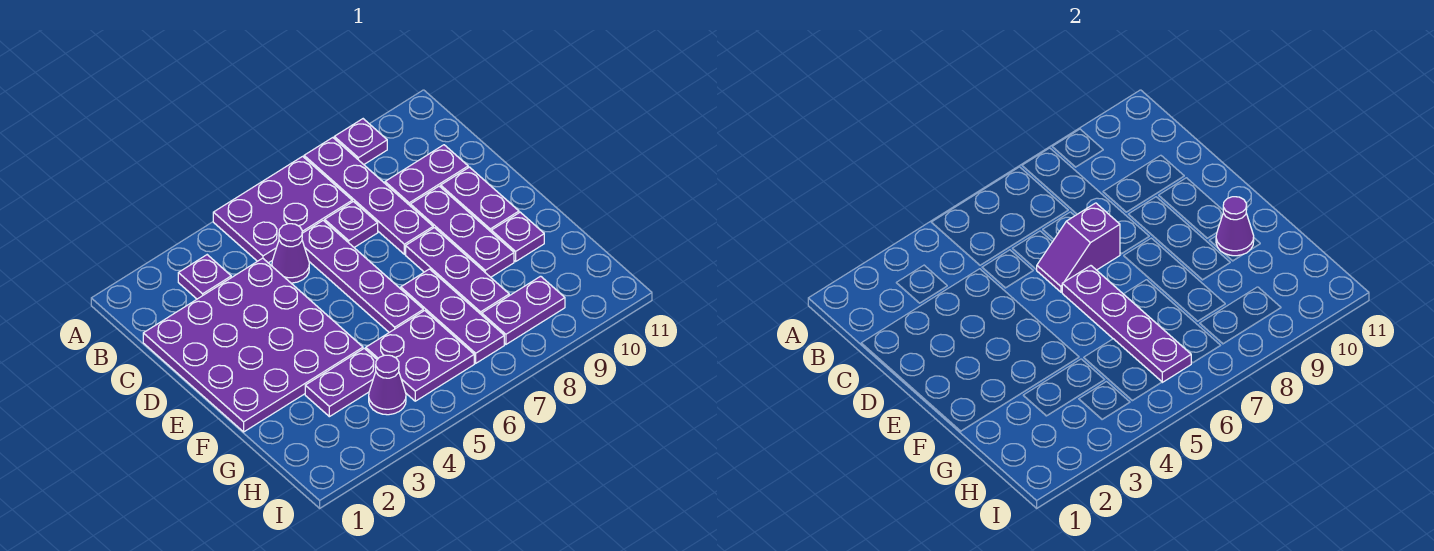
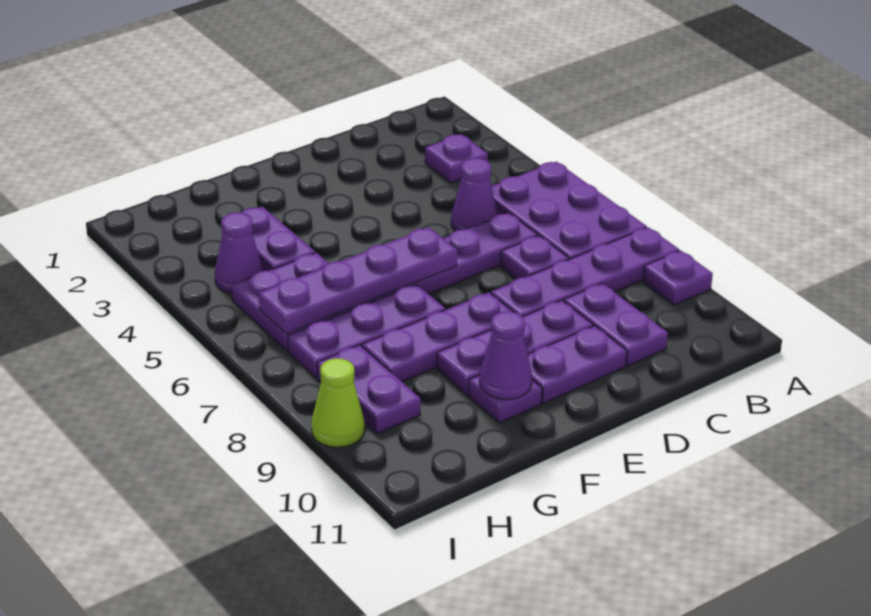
purple plate C1:F4 level 1 -> none
purple slope D6:D7 level 2 top 7 -> none
none -> lime cone I9 level 1

